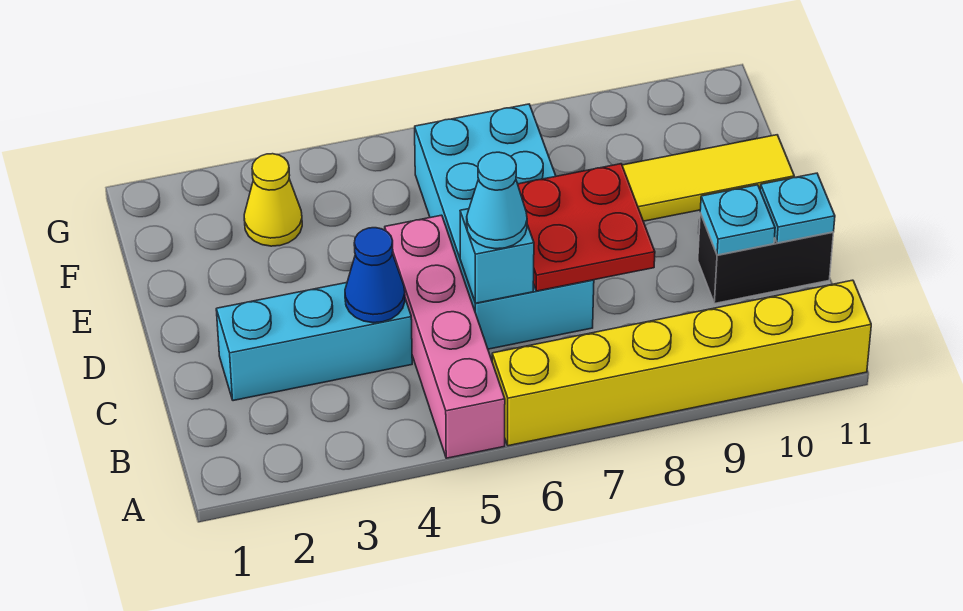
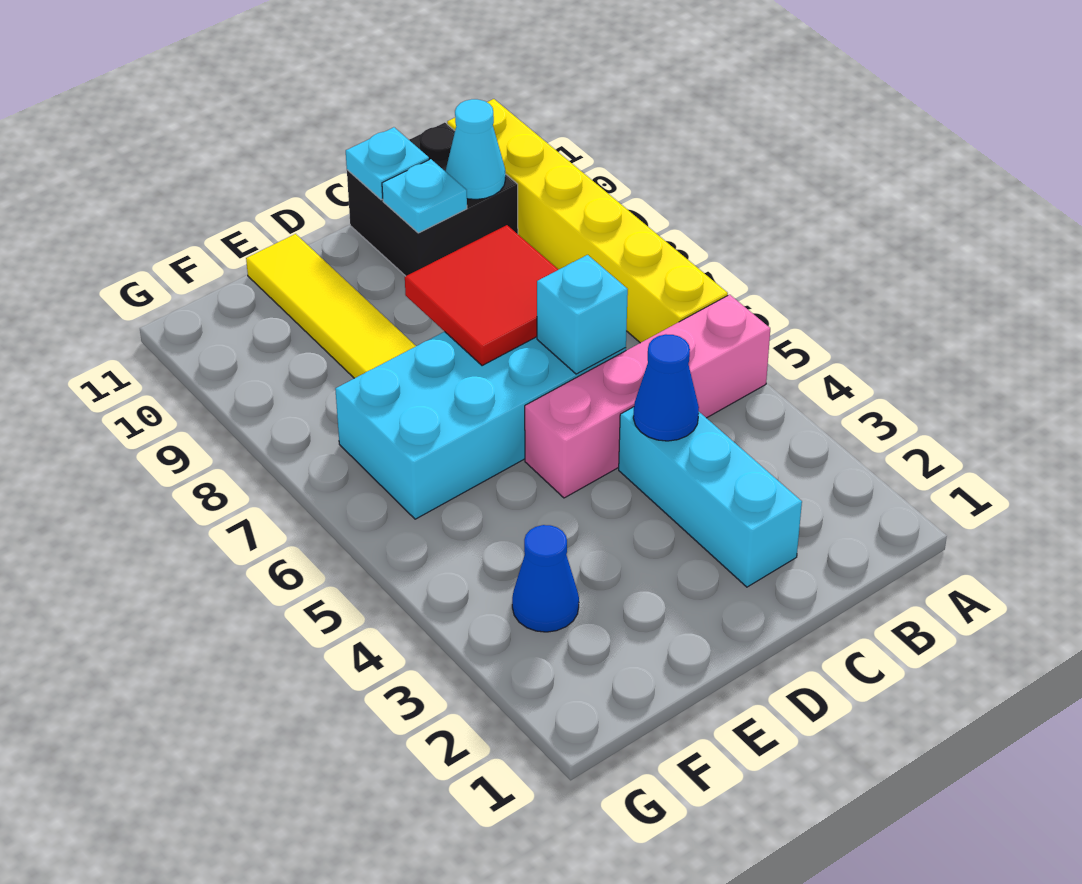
cyan cone C6 level 3 -> cyan cone B10 level 2
red plate C7:D8 level 2 -> red tile C7:D8 level 2
black brick C10:C11 level 1 -> black brick B10:C11 level 1
yellow cone F3 level 1 -> blue cone F3 level 1

